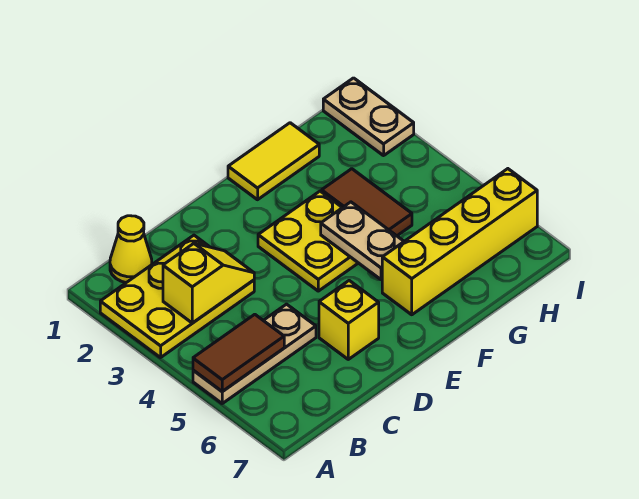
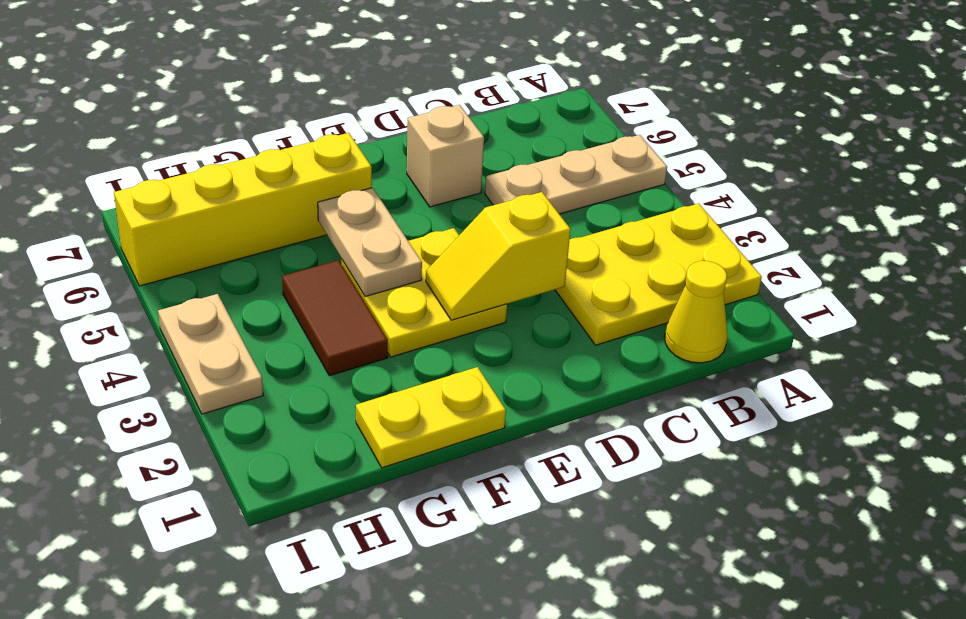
brown tile A5:B5 level 2 -> none
yellow slope B3:C3 level 2 top B -> yellow slope D3:E3 level 2 top D
yellow brick D6 level 1 -> tan brick D6 level 1
yellow tile F1:G1 level 1 -> yellow plate F1:G1 level 1
tan plate I1:I2 level 1 -> tan plate I3:I4 level 1

